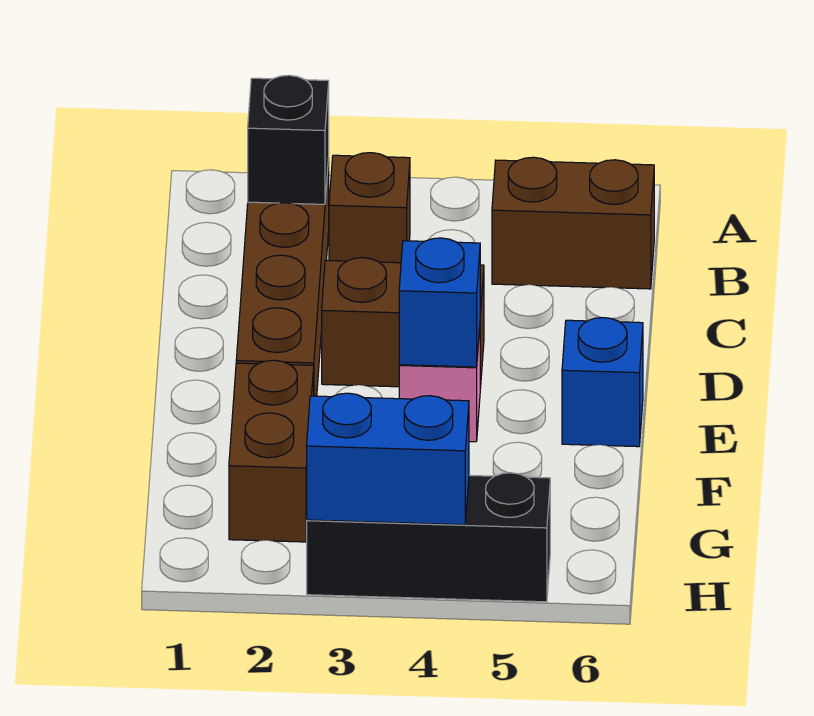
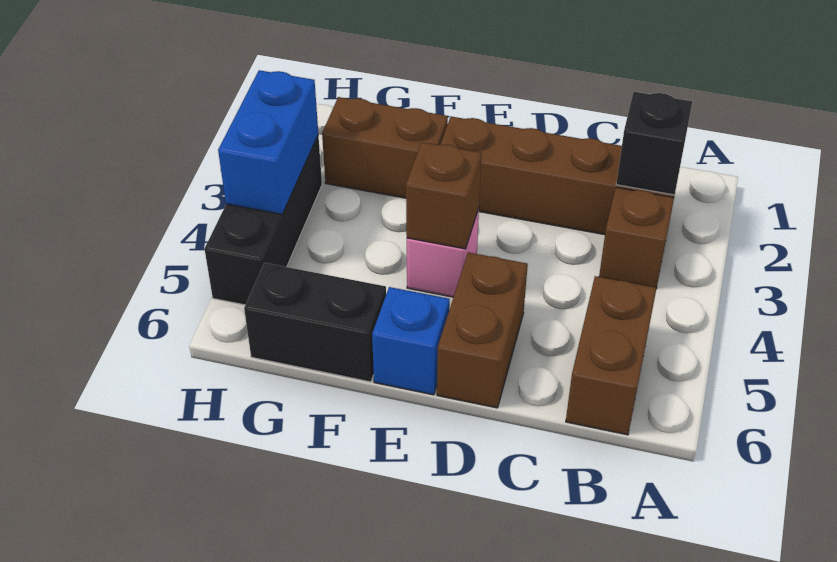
brown brick D3:D4 level 1 -> brown brick D5:D6 level 1
blue brick E4 level 2 -> brown brick E4 level 2
none -> black brick F6:G6 level 1

